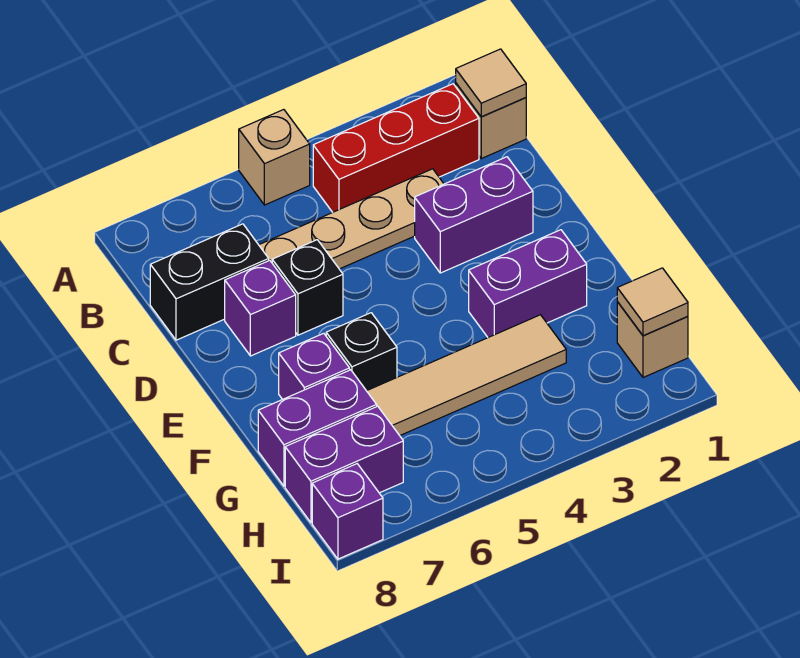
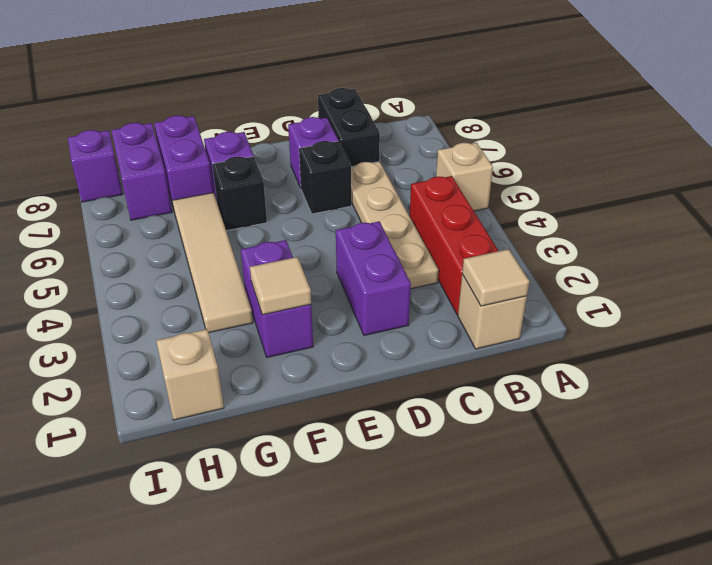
tan tile H1 level 2 -> tan tile F2 level 2

